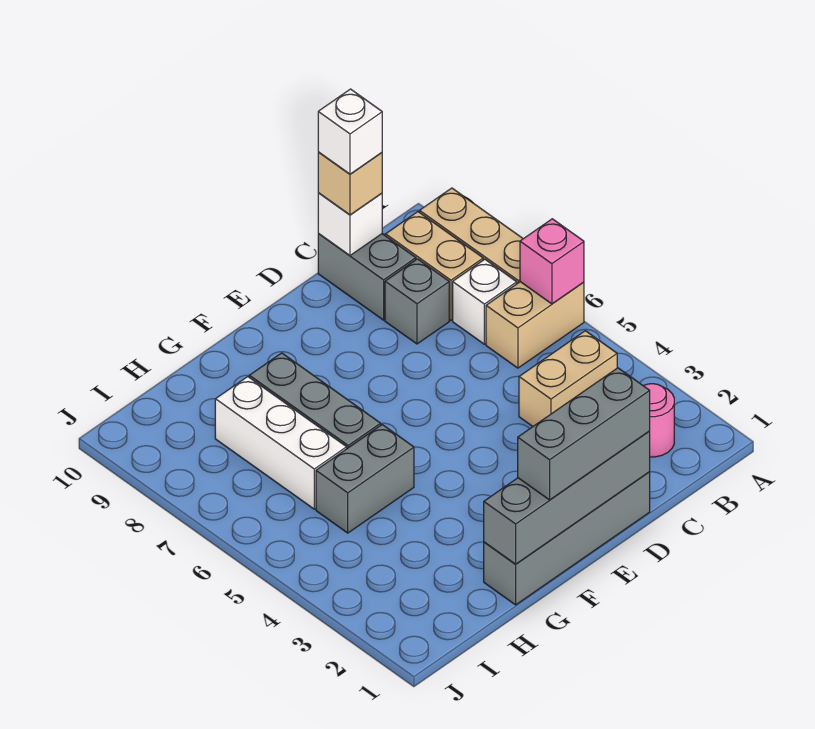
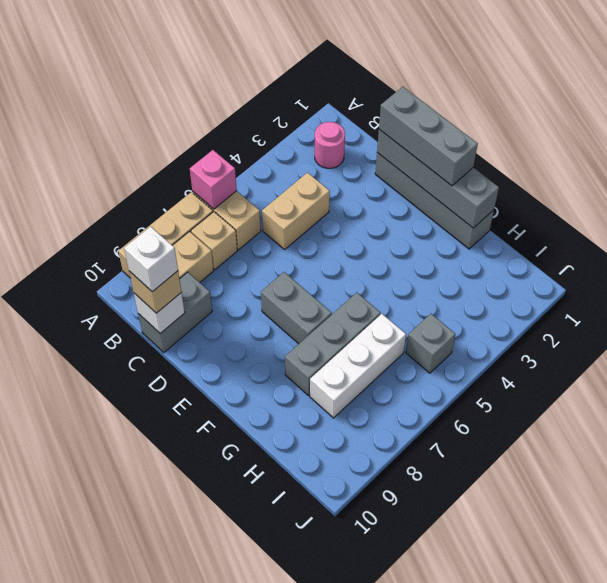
tan brick B4:C4 level 1 -> tan brick C4:C5 level 1
white brick B7 level 1 -> tan brick B7 level 1
grey brick C8 level 1 -> grey brick I5 level 1
grey brick G5:H5 level 1 -> grey brick E7:F7 level 1

